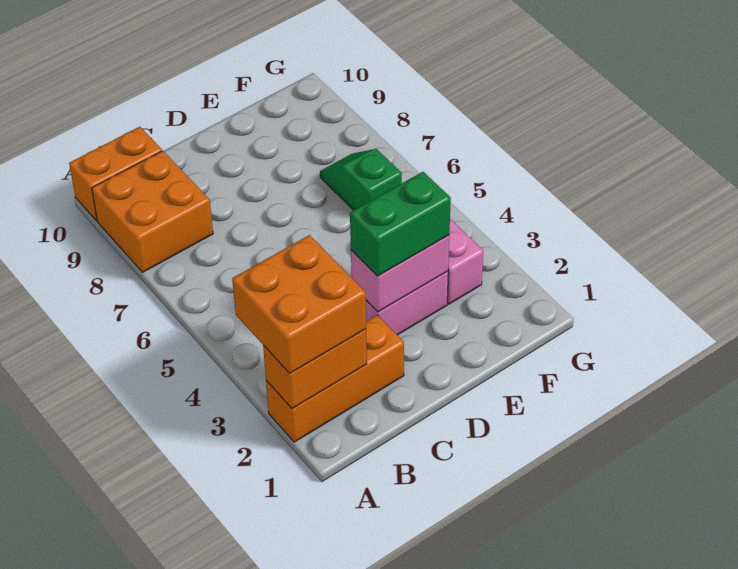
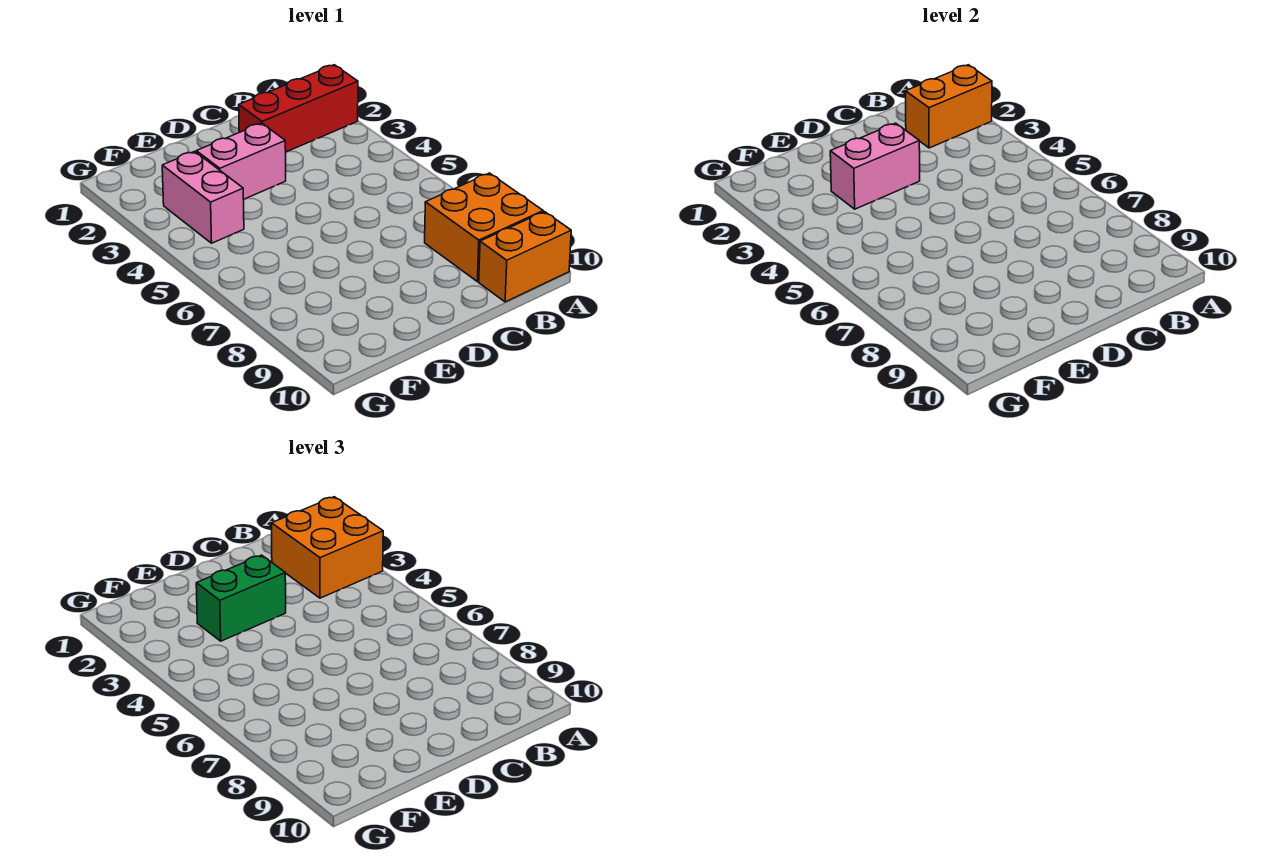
orange brick A2:C2 level 1 -> red brick A2:C2 level 1
green slope F6:F7 level 1 top 6 -> none

